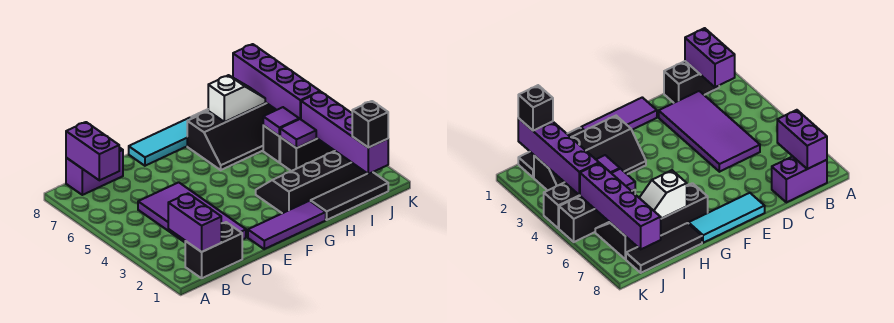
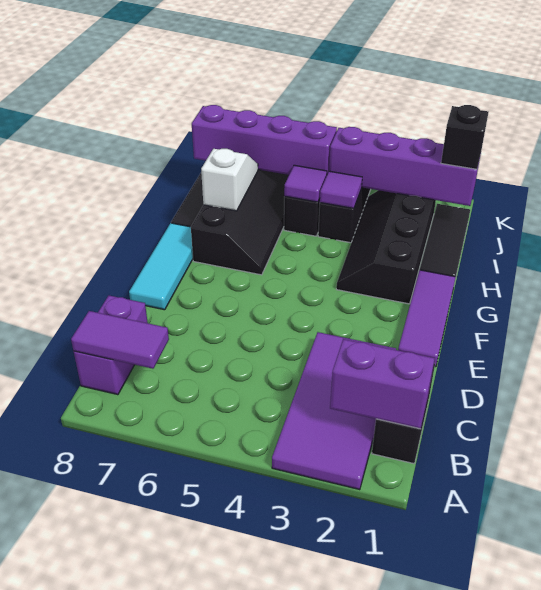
purple brick B7:B8 level 2 -> purple tile B7:B8 level 2
purple tile C2:D5 level 1 -> purple tile A2:D3 level 1

